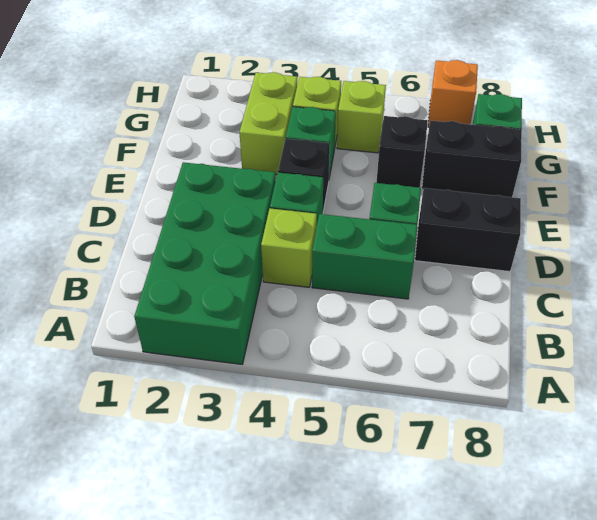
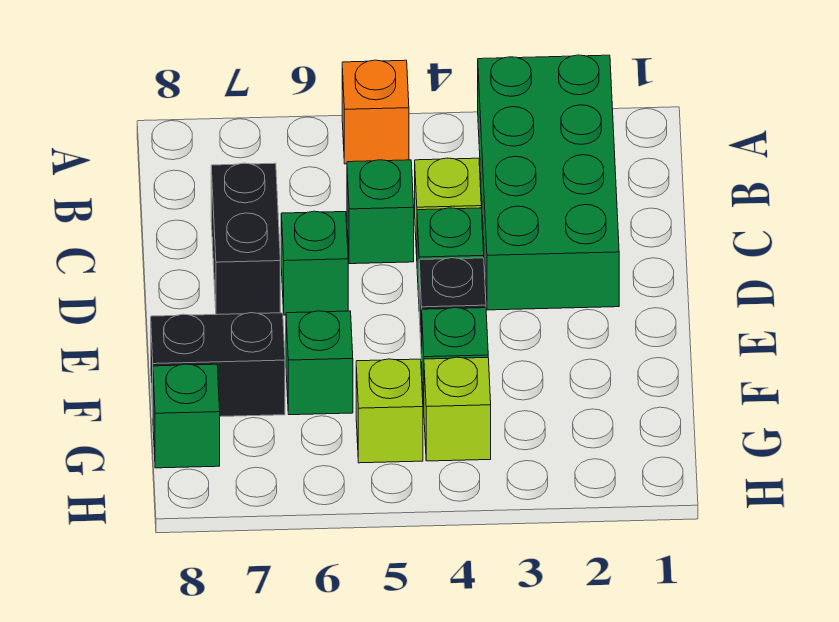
green brick C5:C6 level 1 -> green brick C5 level 1
black brick D7:D8 level 1 -> black brick C7:D7 level 1
lime brick F3:G3 level 1 -> none
black brick F6 level 1 -> green brick F6 level 1
orange brick H7 level 1 -> orange brick A5 level 1

